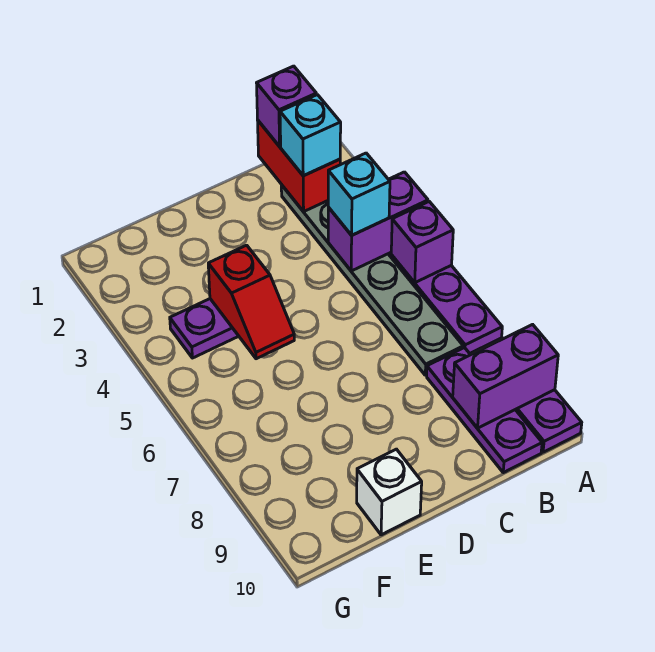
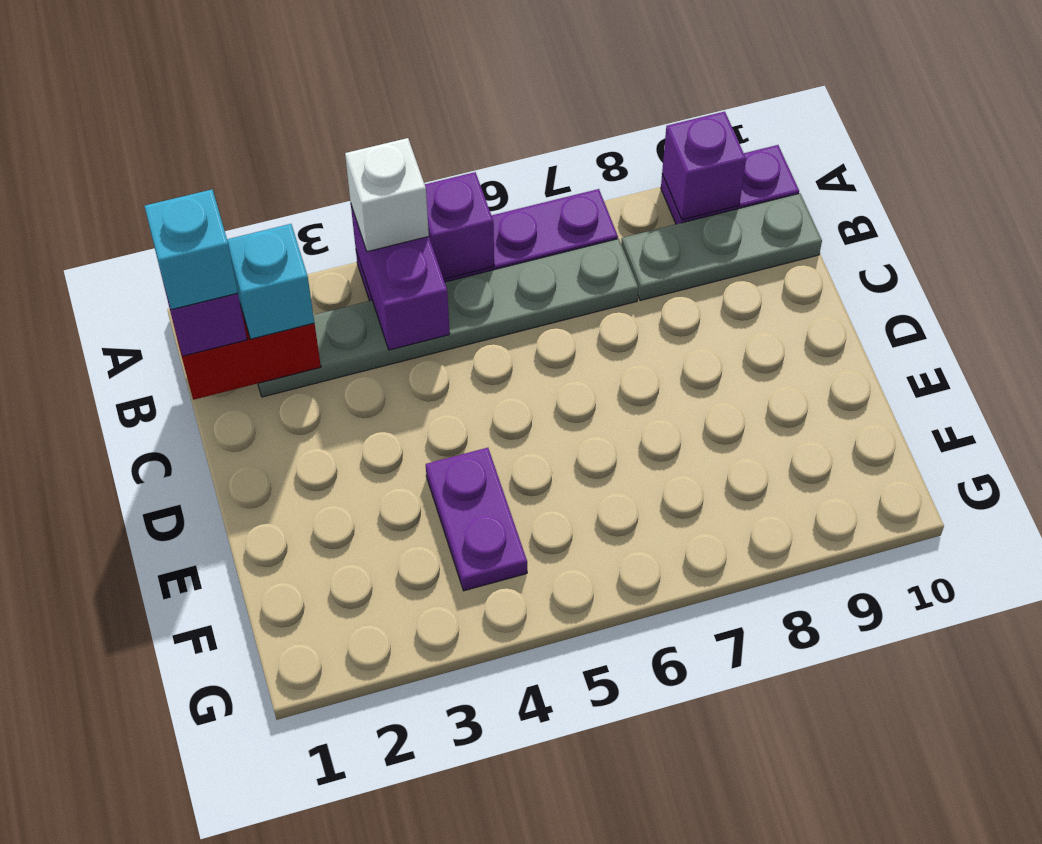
purple brick A9:B9 level 2 -> purple brick A9 level 2
cyan brick B4 level 3 -> cyan brick B1 level 4
purple plate B8:B10 level 1 -> grey plate B8:B10 level 1
red slope E4:E5 level 2 top 4 -> none
white brick E10 level 1 -> white brick A4 level 3

